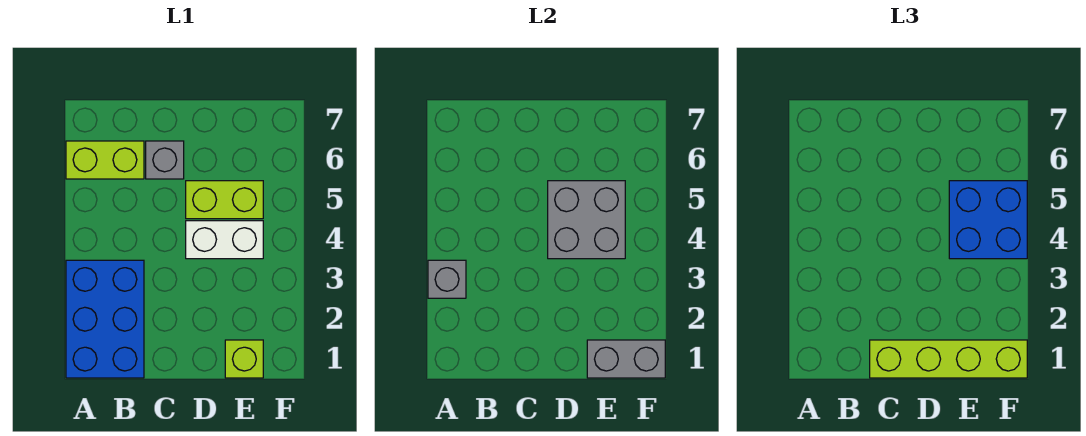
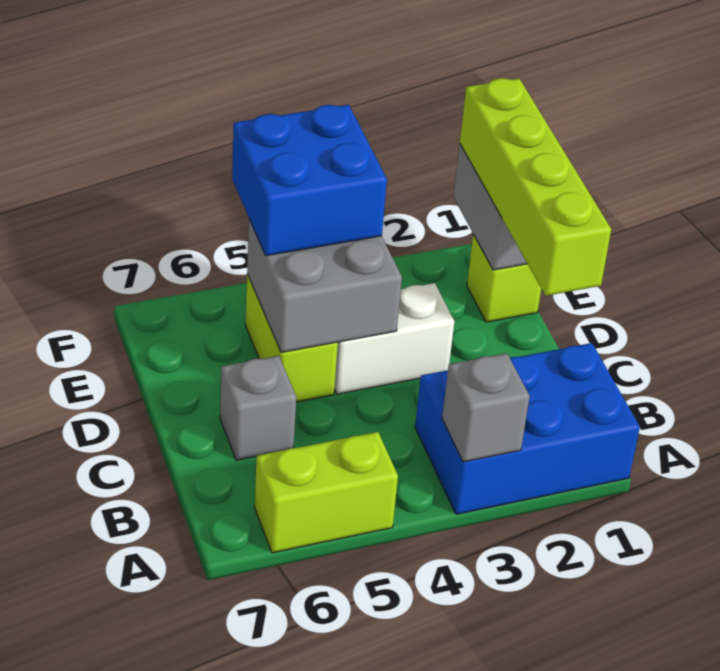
lime brick A6:B6 level 1 -> lime brick A5:A6 level 1
white brick D4:E4 level 1 -> white brick D3:D4 level 1

